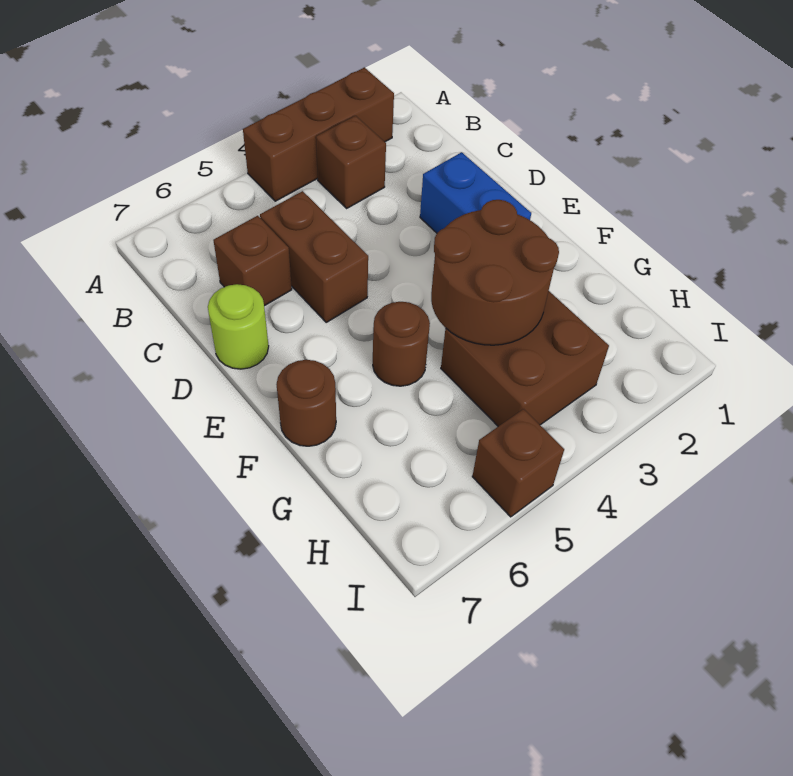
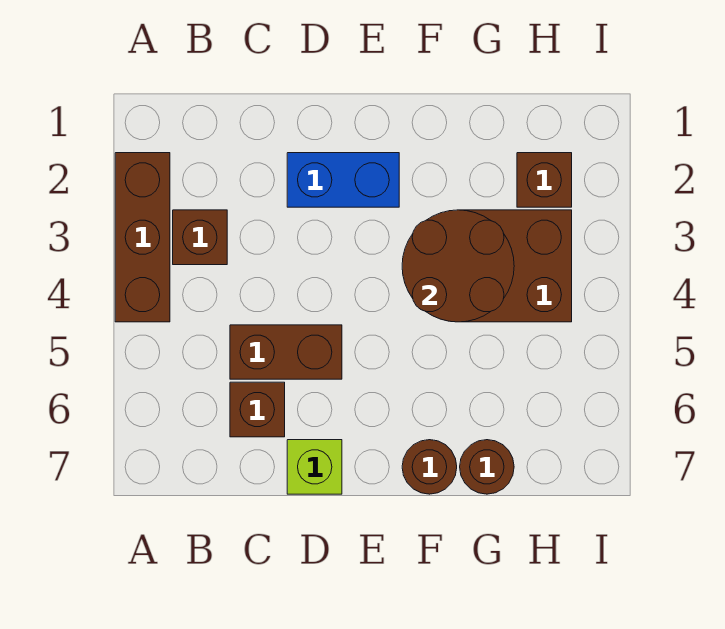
lime round brick D7 level 1 -> lime brick D7 level 1
brown round brick F5 level 1 -> brown round brick G7 level 1
brown brick I5 level 1 -> brown brick H2 level 1

